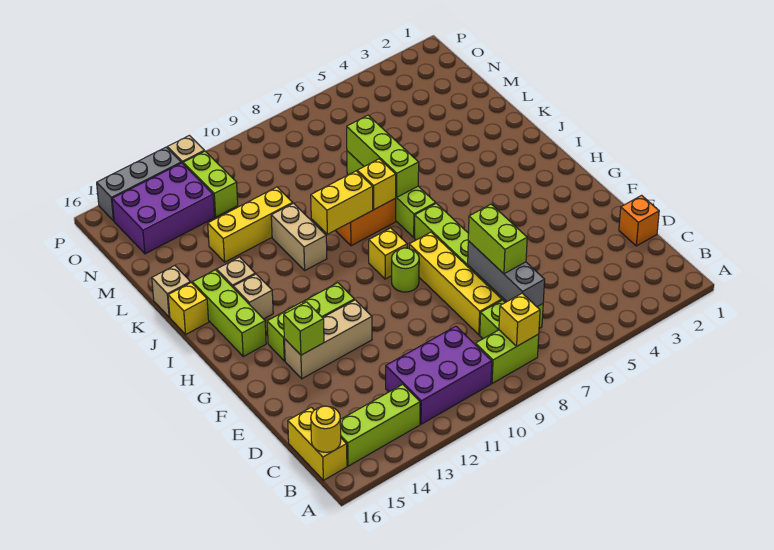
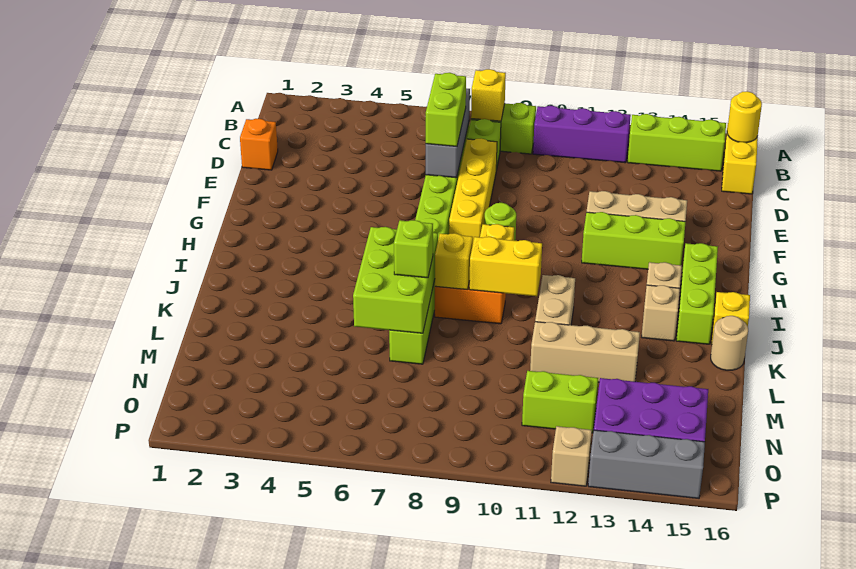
purple brick B10:C12 level 1 -> purple brick B10:B12 level 1
lime brick F14 level 2 -> lime brick K7 level 3
lime brick J7:L7 level 2 -> lime brick J6:L7 level 2
tan brick K16 level 1 -> tan round brick K16 level 1
yellow brick L11:L13 level 1 -> tan brick L11:L13 level 1
lime brick N12:O12 level 1 -> lime brick N11:N12 level 1

